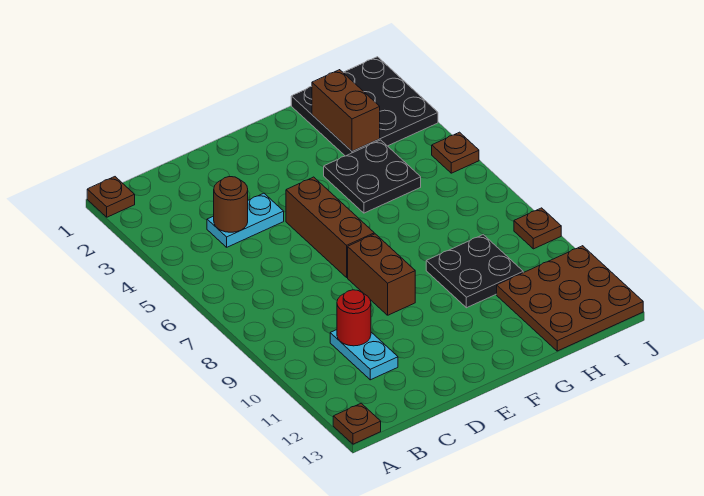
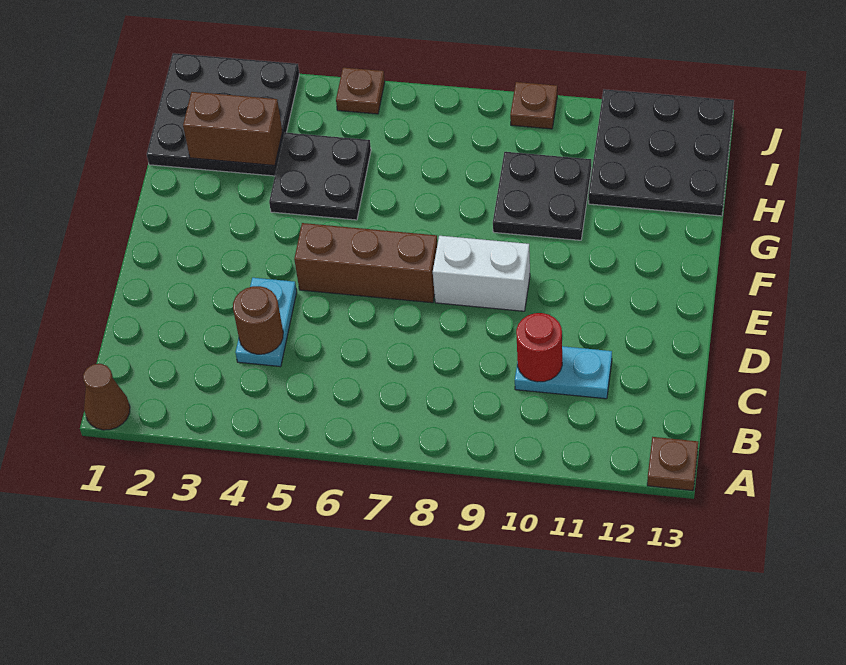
brown plate A1 level 1 -> brown cone A1 level 1
brown brick E8:E9 level 1 -> white brick E8:E9 level 1
brown plate H11:J13 level 1 -> black plate H11:J13 level 1

